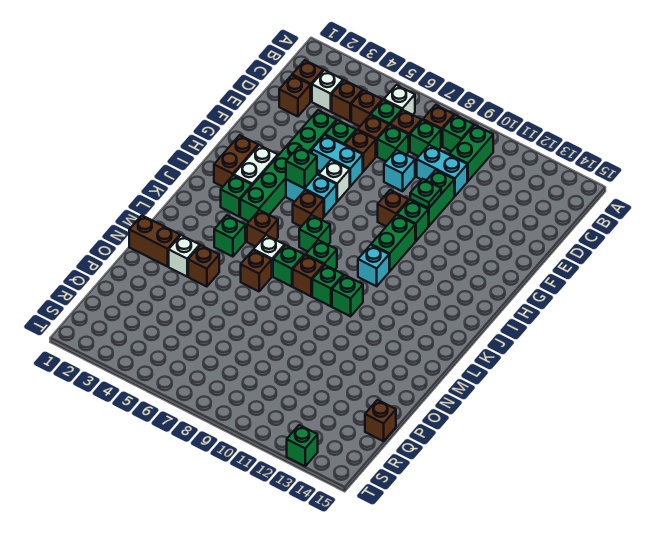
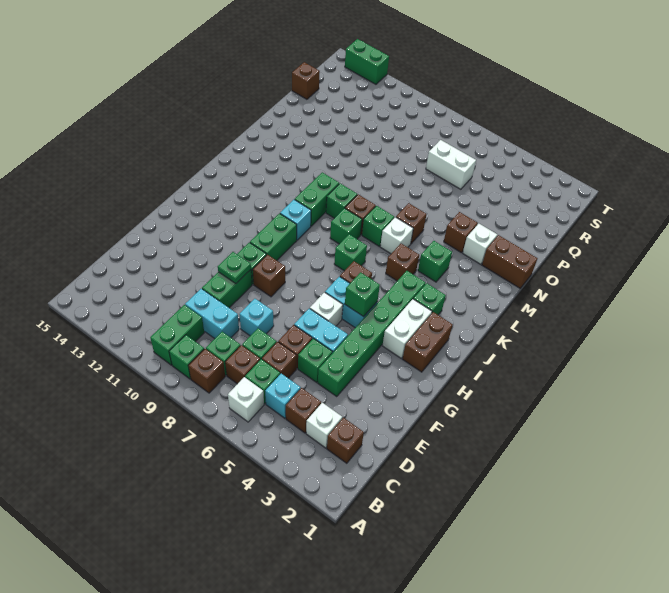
brown brick C5 level 1 -> cyan brick C5 level 1
brown brick D2 level 1 -> none
green brick L10 level 1 -> green brick K10:L10 level 1
none -> white brick Q6:Q7 level 1
green brick T13 level 1 -> green brick T13:T14 level 1

